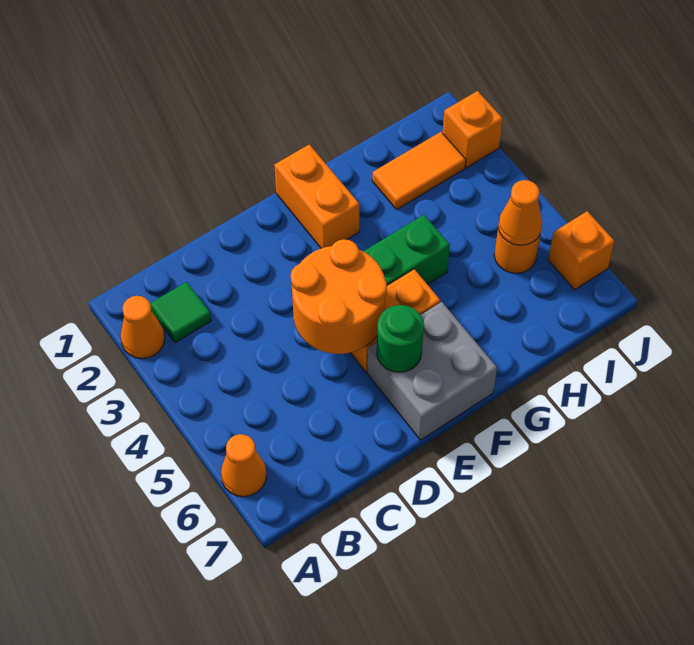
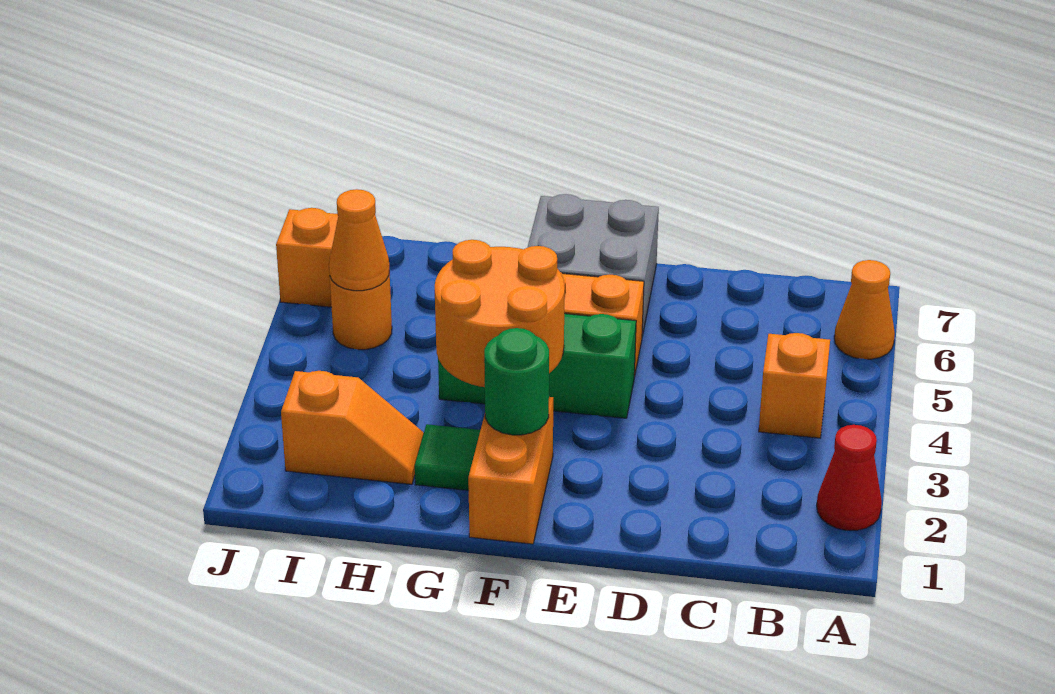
orange cone A2 level 1 -> red cone A2 level 1
green tile B2 level 1 -> green tile G2 level 1
orange round brick D4:E5 level 2 -> orange round brick F3:G4 level 2
green round brick E6 level 2 -> green round brick F2 level 2
orange tile H2:I2 level 1 -> orange slope H2:I2 level 1 top I
orange brick J2 level 1 -> orange brick B4 level 1

